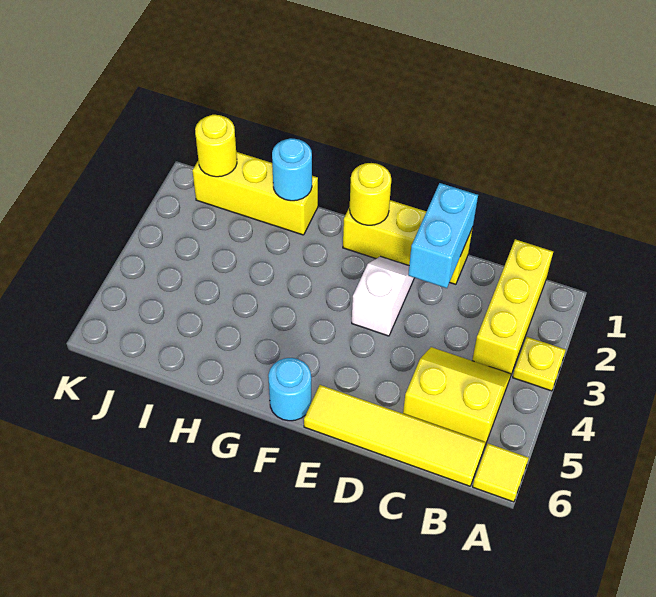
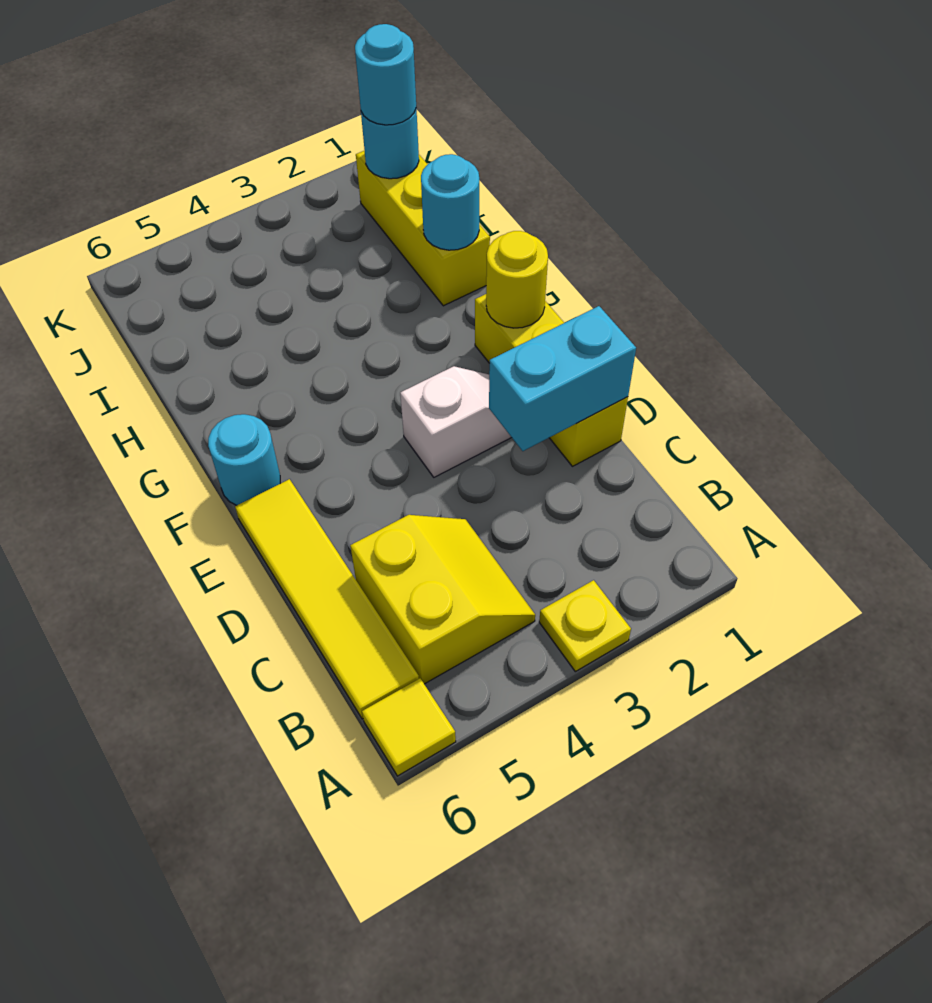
yellow brick B1:B3 level 1 -> none
yellow round brick J1 level 2 -> cyan round brick J1 level 2
none -> cyan round brick J1 level 3

